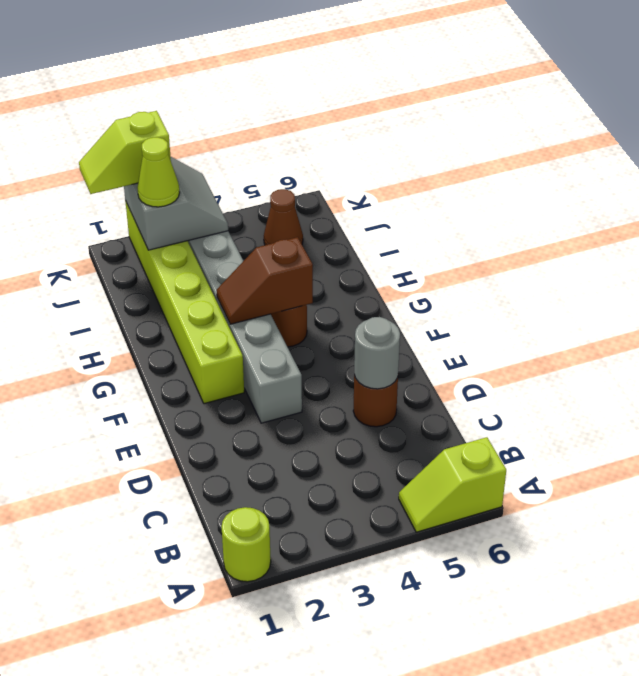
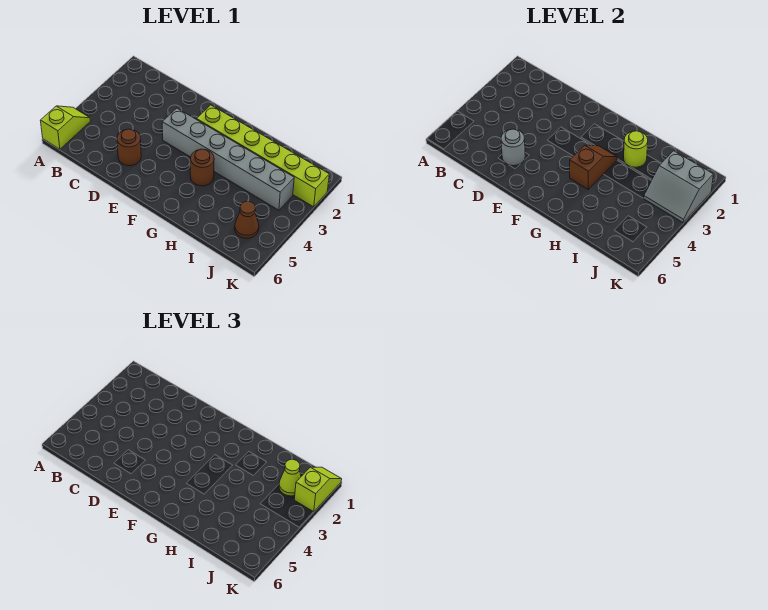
lime round brick A1 level 1 -> lime round brick H2 level 2

